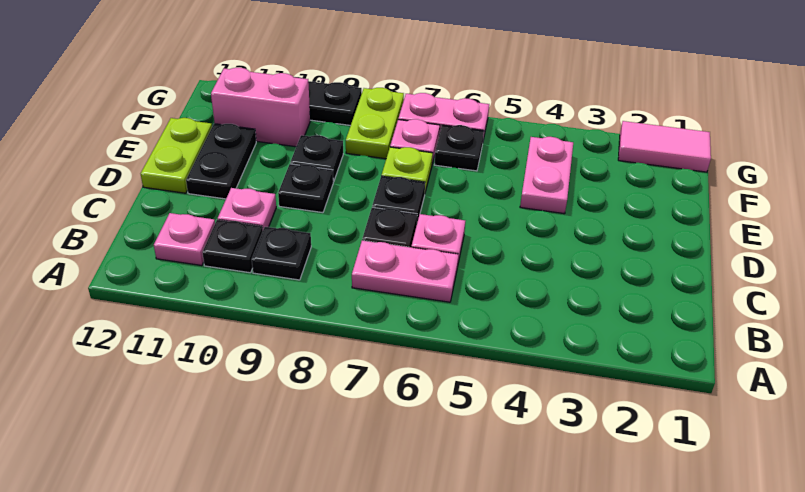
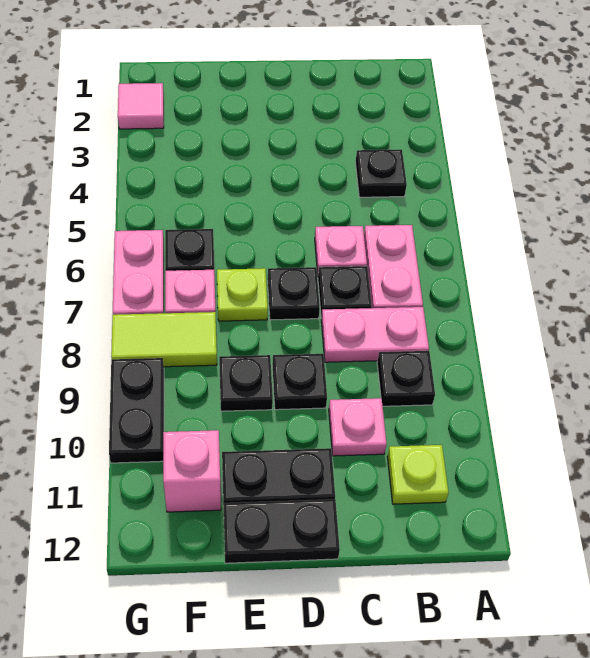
black plate B10 level 1 -> black plate B4 level 1
pink plate B11 level 1 -> lime plate B11 level 1
lime plate D12:E12 level 1 -> black plate D12:E12 level 1
pink plate E4:F4 level 1 -> pink plate B8:C8 level 1
lime plate F8:G8 level 1 -> lime tile F8:G8 level 1
pink brick F10:F11 level 1 -> pink brick F11 level 1
pink tile G1:G2 level 1 -> pink tile G2 level 1

